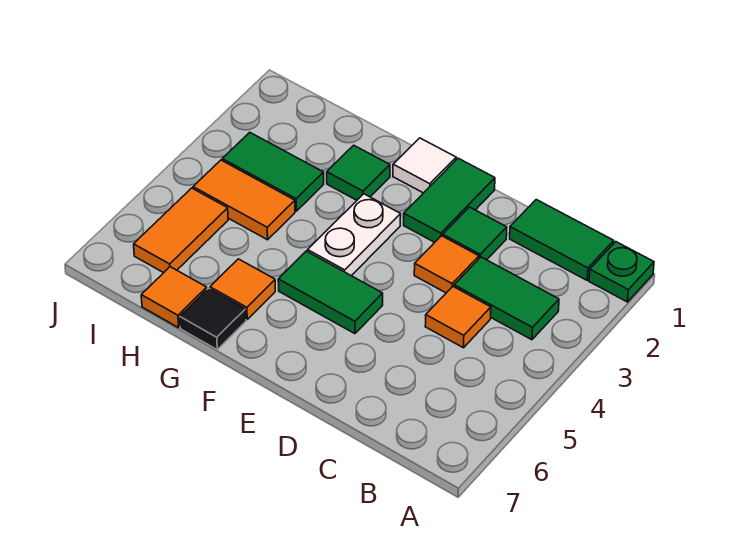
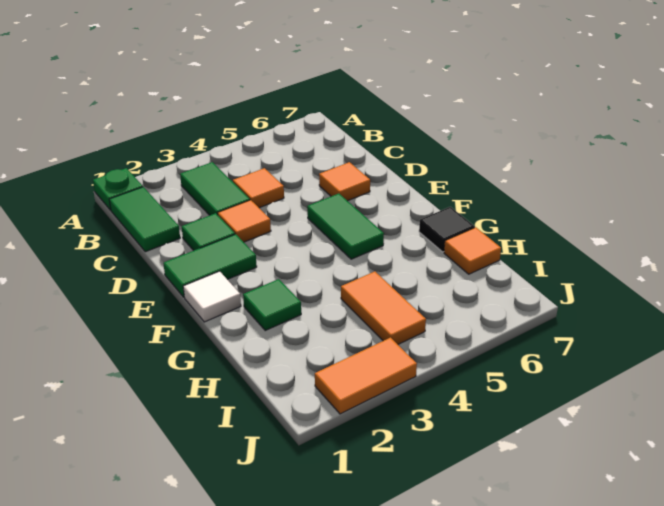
white plate F3:F4 level 1 -> none
orange tile G6 level 1 -> orange tile D6 level 1
green tile H3:I3 level 1 -> none
orange tile I5:I6 level 1 -> orange tile J2:J3 level 1

